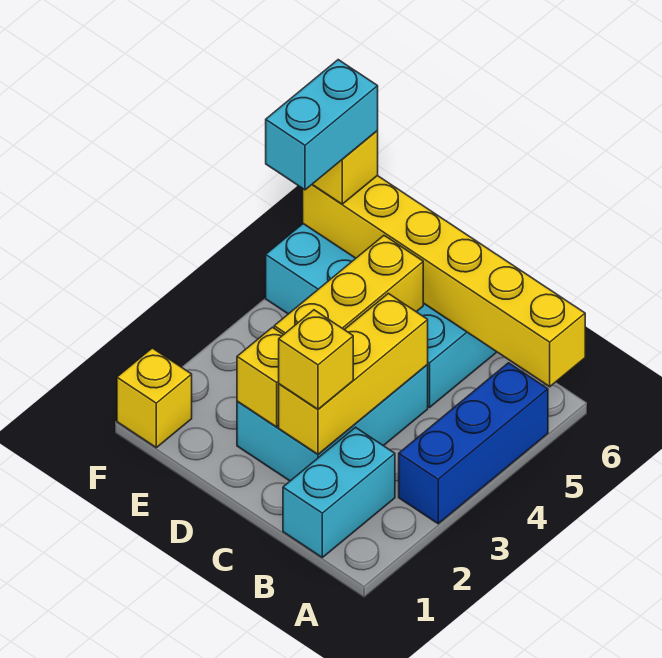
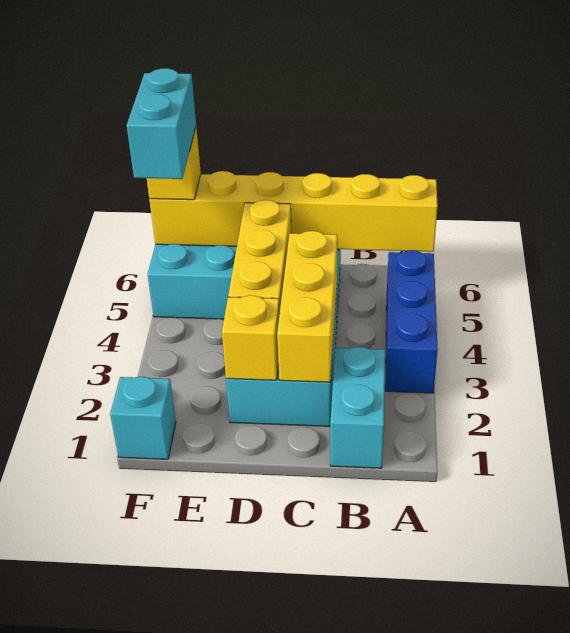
yellow brick C2 level 3 -> none
yellow brick F1 level 1 -> cyan brick F1 level 1

